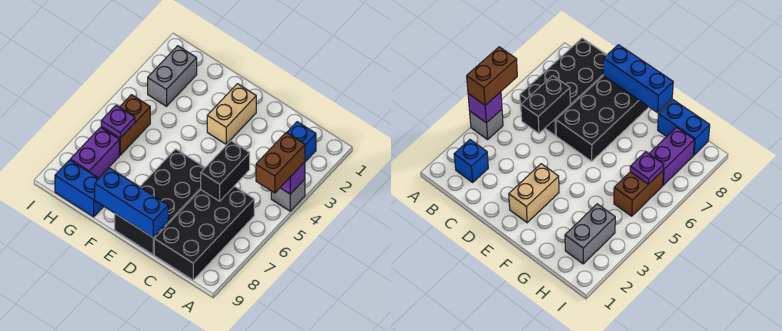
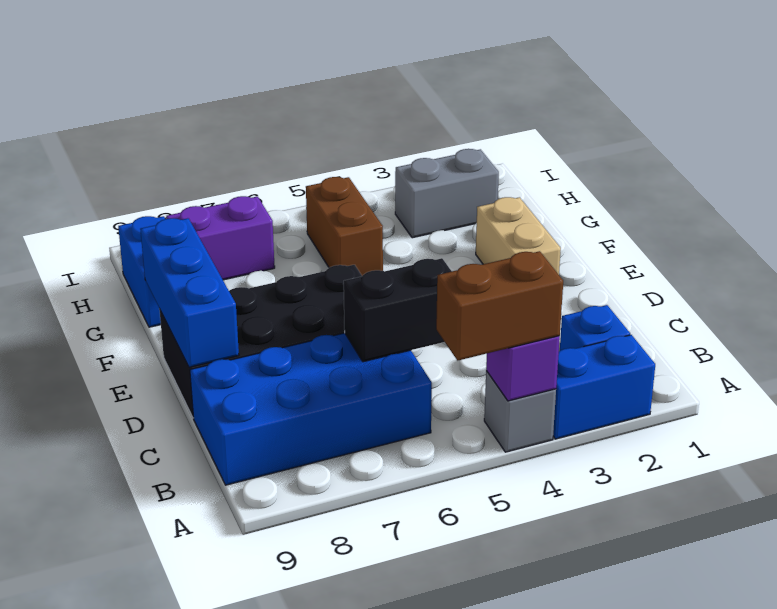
none -> blue brick A2:A3 level 1
black brick B6:C9 level 1 -> blue brick B6:C9 level 1
tan brick E2:E3 level 1 -> tan brick E2:F2 level 1
brown brick H5:H6 level 1 -> brown brick G5:H5 level 1
purple plate H6 level 2 -> none

